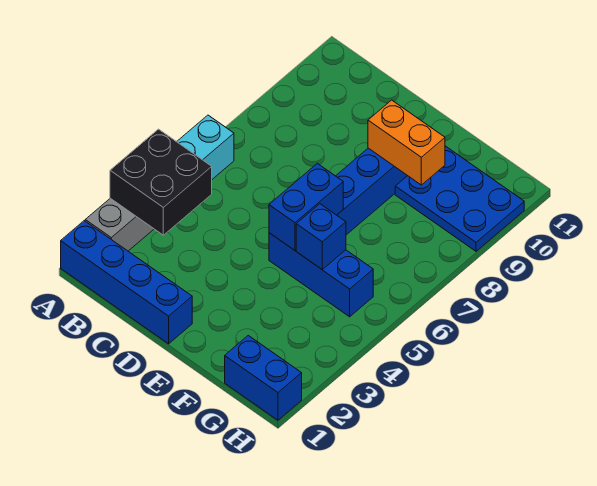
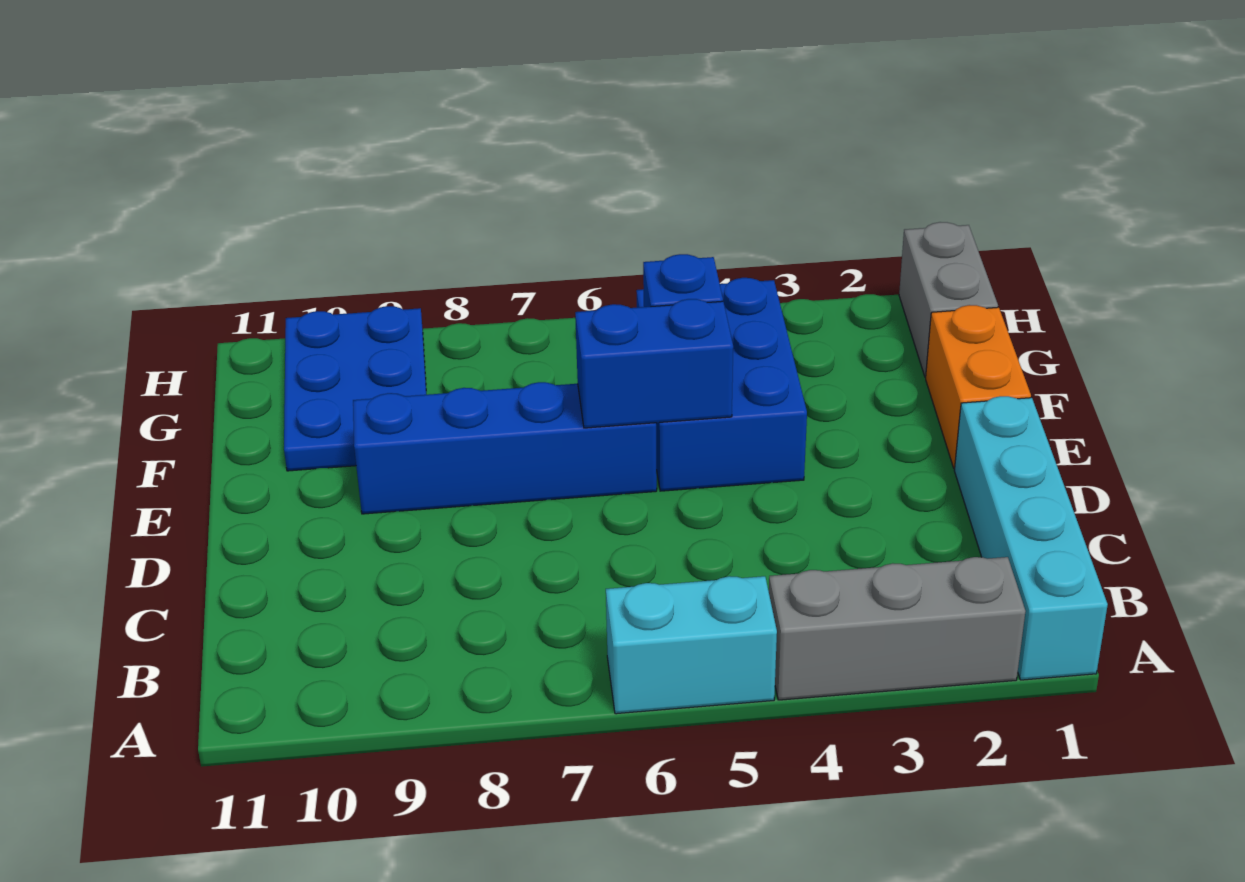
blue brick A1:D1 level 1 -> cyan brick A1:D1 level 1
black brick A3:B4 level 2 -> none
blue brick E5:G5 level 1 -> blue brick E4:G5 level 1
orange brick E9:F9 level 2 -> orange brick E1:F1 level 1
blue brick G1:H1 level 1 -> grey brick G1:H1 level 1

